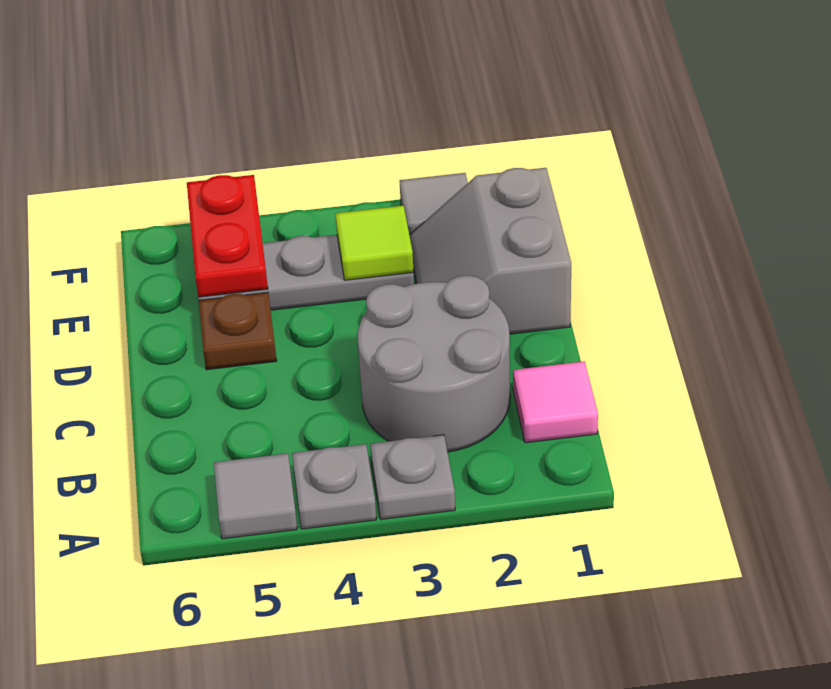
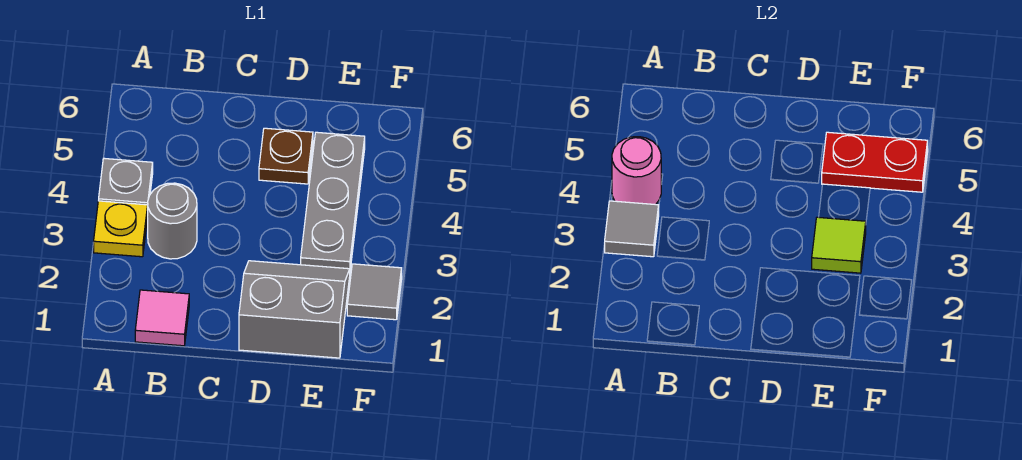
grey plate A3 level 1 -> yellow plate A3 level 1
none -> pink round brick A4 level 2
grey tile A5 level 1 -> grey tile A3 level 2
grey round brick B2:C3 level 1 -> grey round brick B3 level 1

